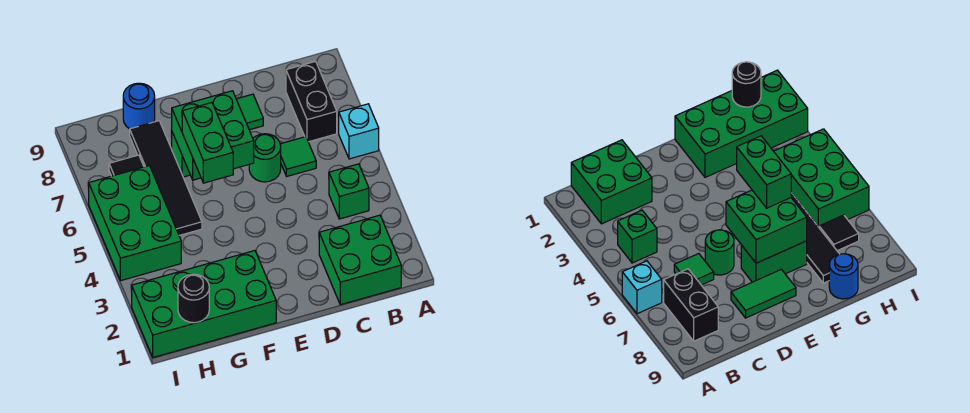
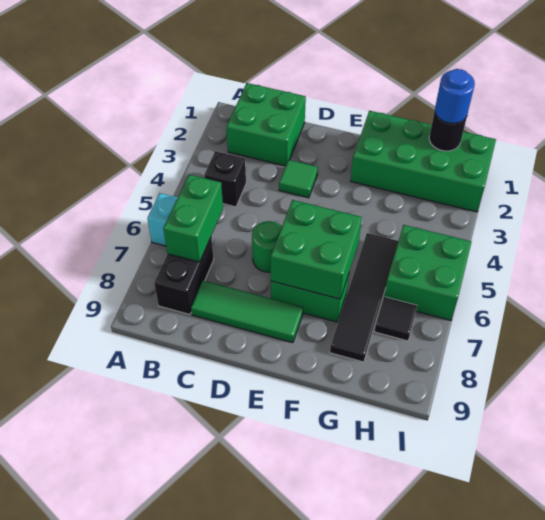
green brick B4 level 1 -> black brick B4 level 1
green tile C6 level 1 -> green tile D3 level 1
green tile D8:E8 level 1 -> green tile C8:E8 level 1
green brick F5:F6 level 3 -> green brick B6:B7 level 2
blue round brick G9 level 1 -> blue round brick H1 level 3
green brick H4:I6 level 1 -> green brick H5:I6 level 1

